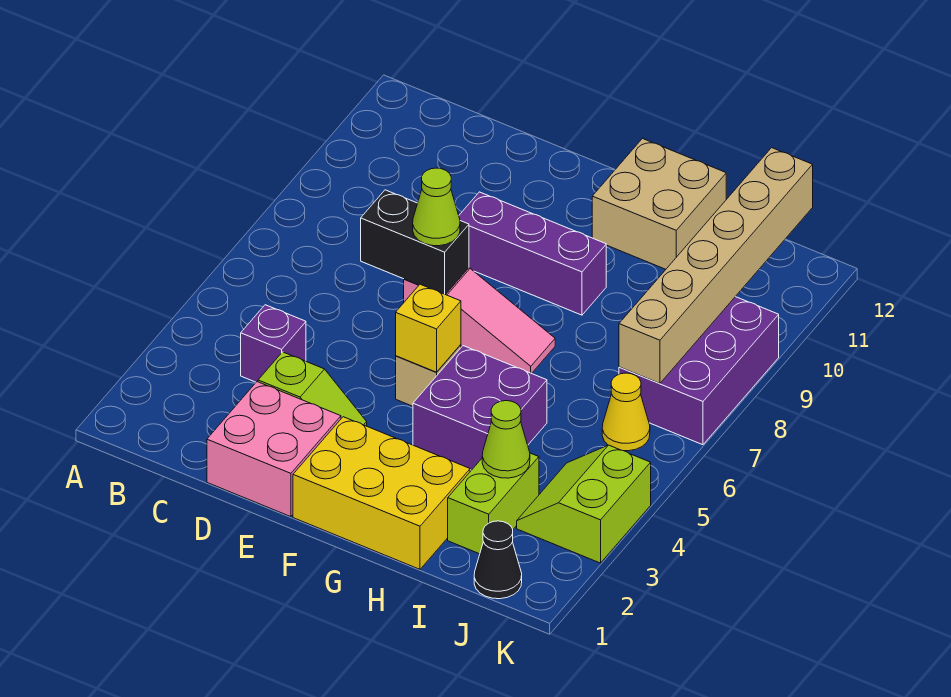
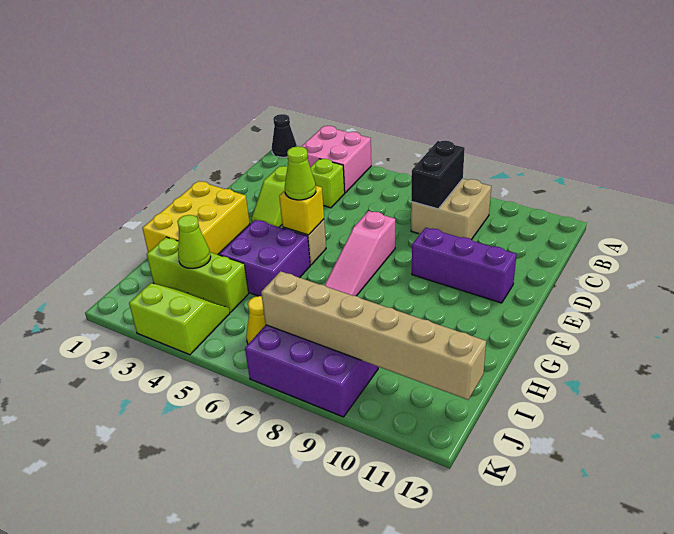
purple brick C4 level 1 -> lime brick C4 level 1
pink brick D1:E2 level 1 -> pink brick A3:B4 level 1
black brick D7:E7 level 2 -> black brick B8:C8 level 2
lime cone E7 level 3 -> lime cone F5 level 3
purple brick E9:G9 level 1 -> purple brick E9:E11 level 1
tan brick G11:H12 level 1 -> tan brick B8:C9 level 1
lime brick I2:I3 level 1 -> lime brick I2:I4 level 1
black cone J1 level 1 -> black cone A1 level 1

